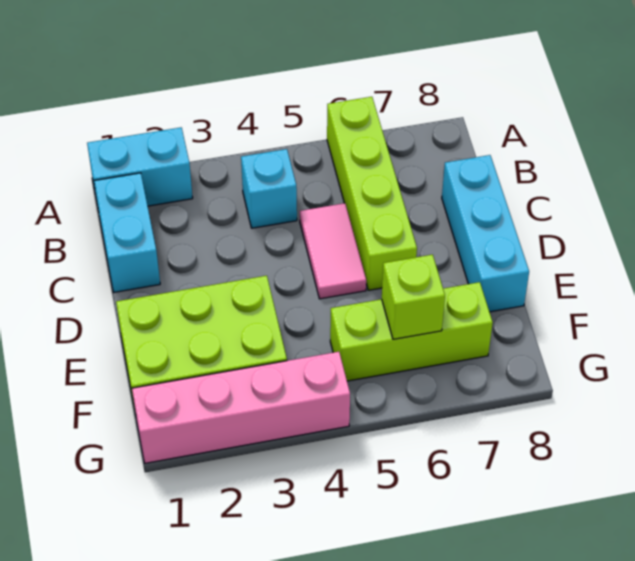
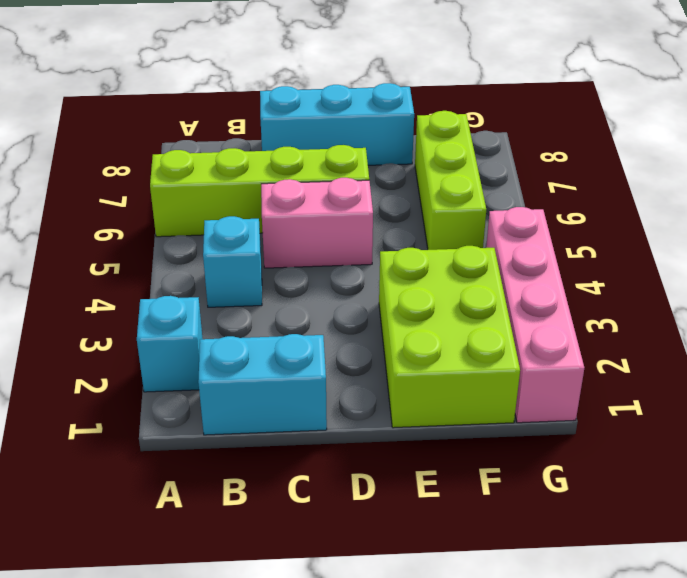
cyan brick A1:A2 level 1 -> cyan brick A2 level 1
pink tile C5:D5 level 1 -> pink brick C5:D5 level 1
lime brick F6 level 2 -> none

